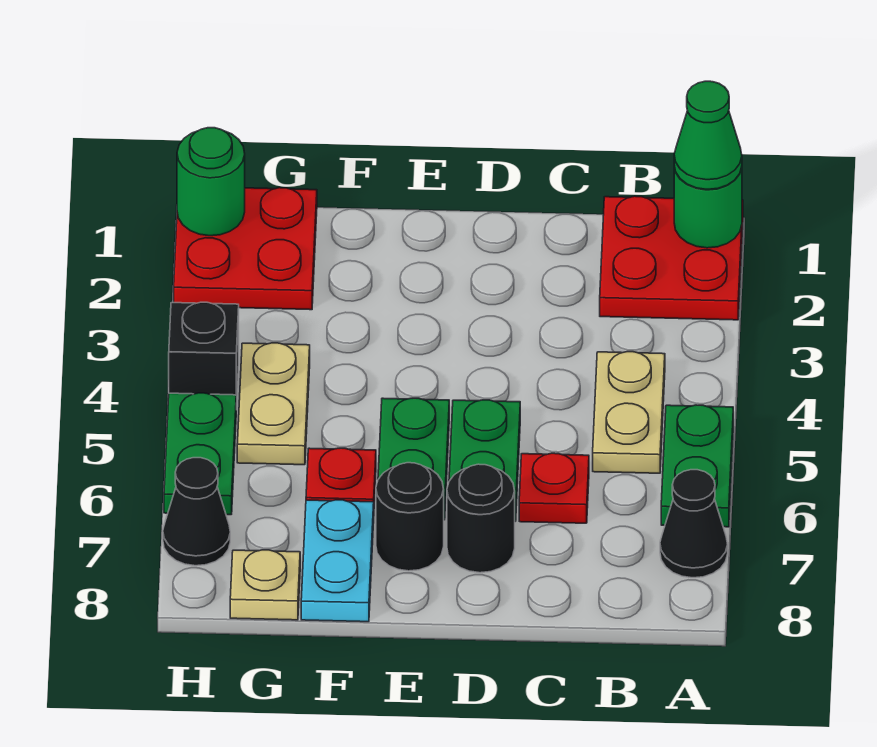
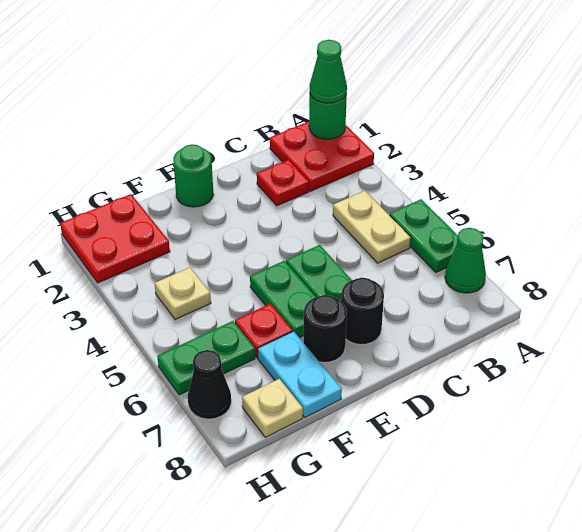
black cone A7 level 1 -> green cone A7 level 1
red plate C6 level 1 -> red plate C2 level 1
tan plate G4:G5 level 1 -> tan plate G4 level 1
green round brick H1 level 2 -> green round brick E1 level 1
black brick H4 level 1 -> none
green plate H5:H6 level 1 -> green plate G6:H6 level 1

